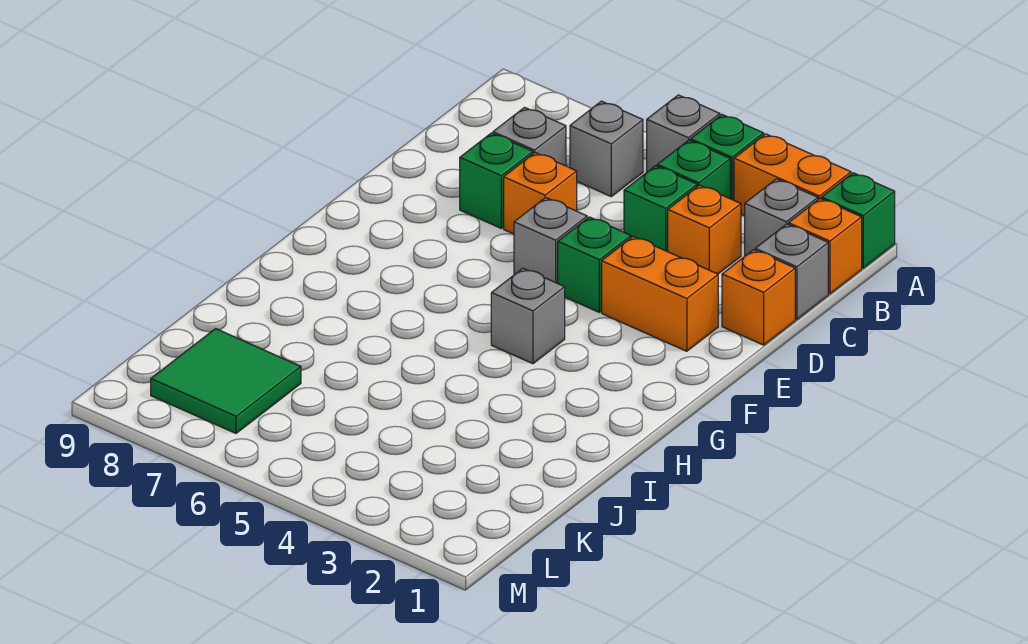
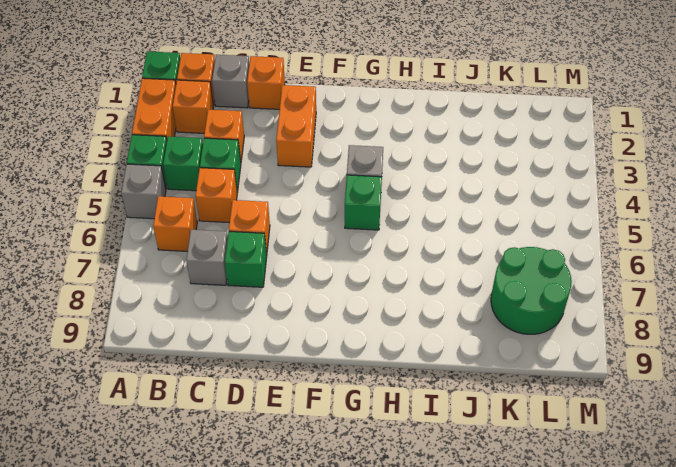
grey brick B2 level 1 -> orange brick B2 level 1
grey brick B6 level 1 -> orange brick B6 level 1
none -> orange brick C5 level 1
green brick E4 level 1 -> green brick G5 level 1
grey brick E5 level 1 -> none
green tile K7:L8 level 1 -> green round brick K7:L8 level 1

